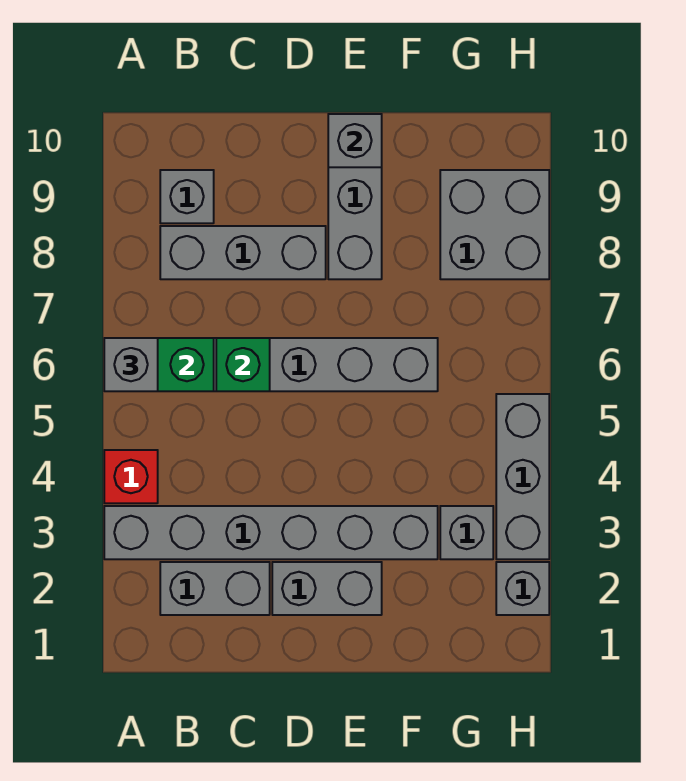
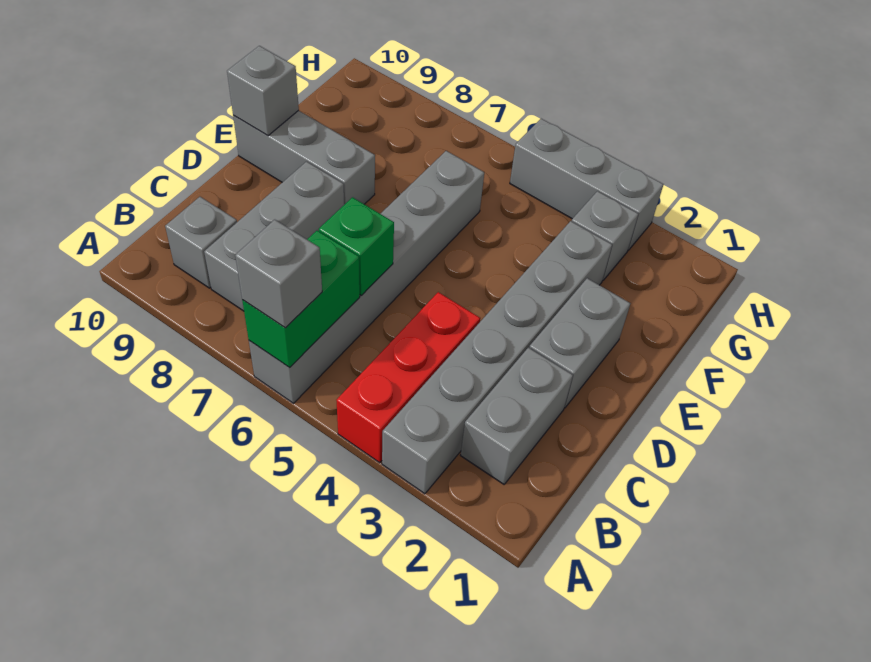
red brick A4 level 1 -> red brick A4:C4 level 1
grey brick G8:H9 level 1 -> none
grey brick H2 level 1 -> none

